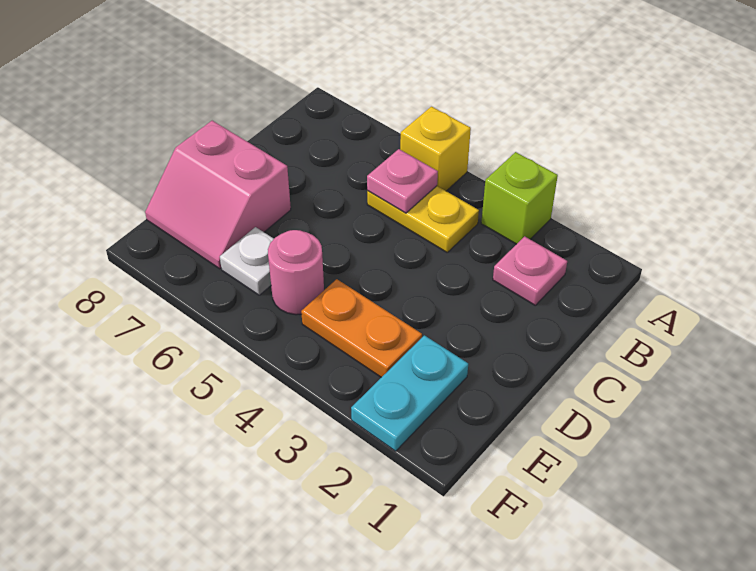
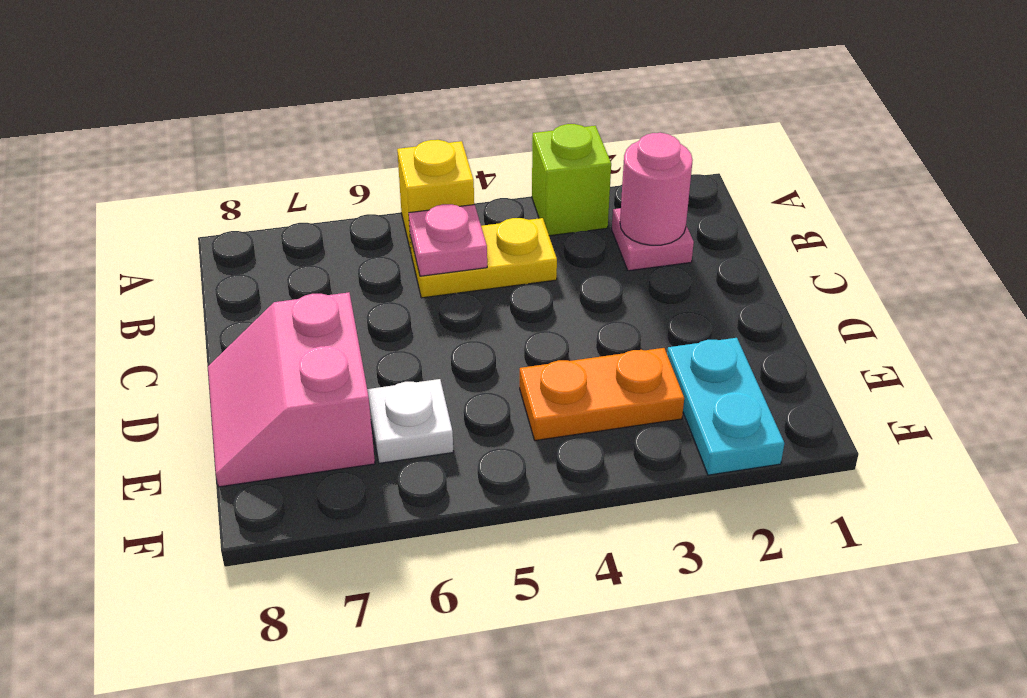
pink slope D7:E8 level 1 top D -> pink slope D7:E8 level 1 top 7
pink round brick E5 level 1 -> pink round brick B2 level 2

